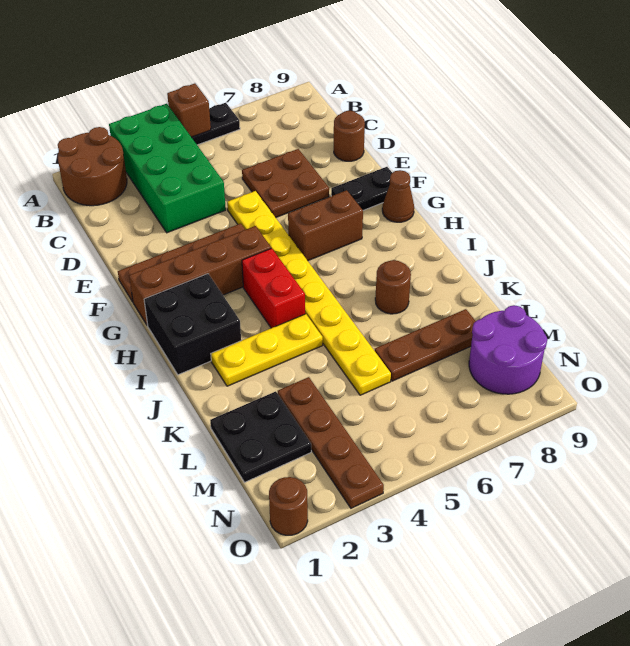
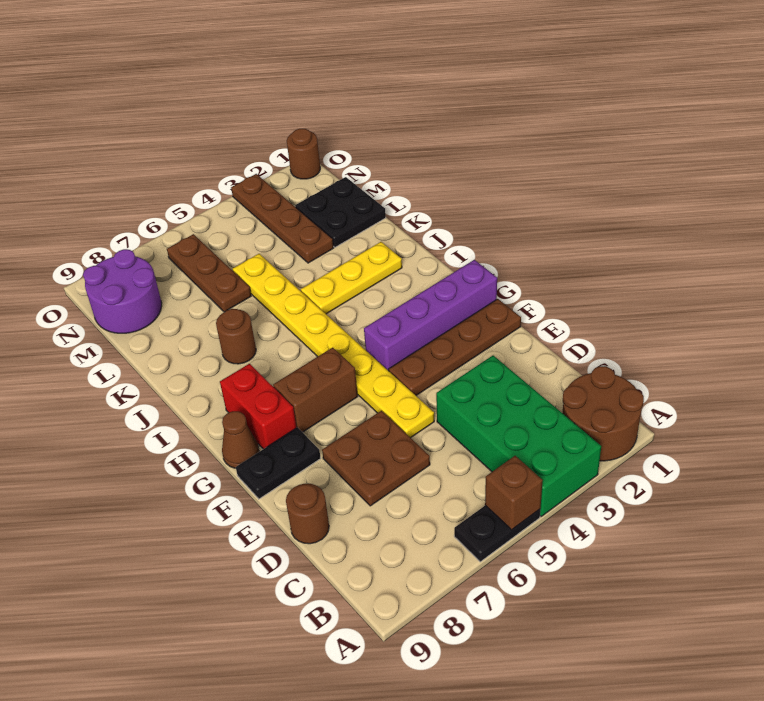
brown brick G1:G4 level 1 -> purple brick G1:G4 level 1
black brick H1:I2 level 1 -> none
red brick H4:I4 level 1 -> red brick G8:H8 level 1
brown plate L6:L8 level 1 -> brown plate L6:N6 level 1

